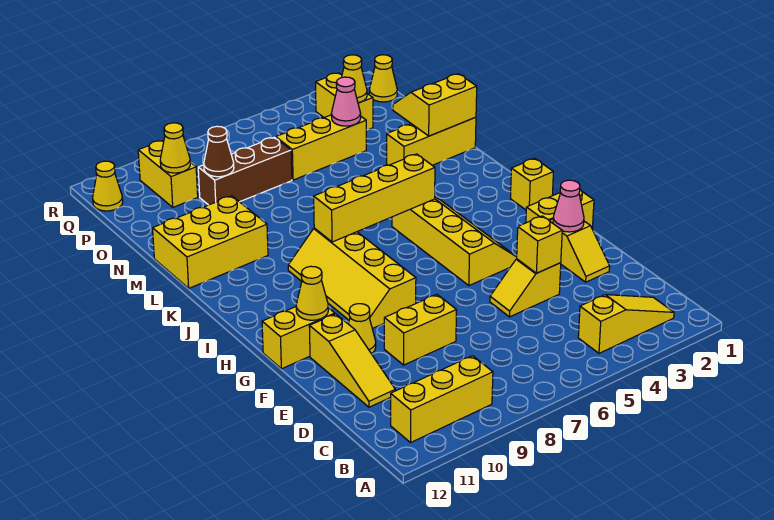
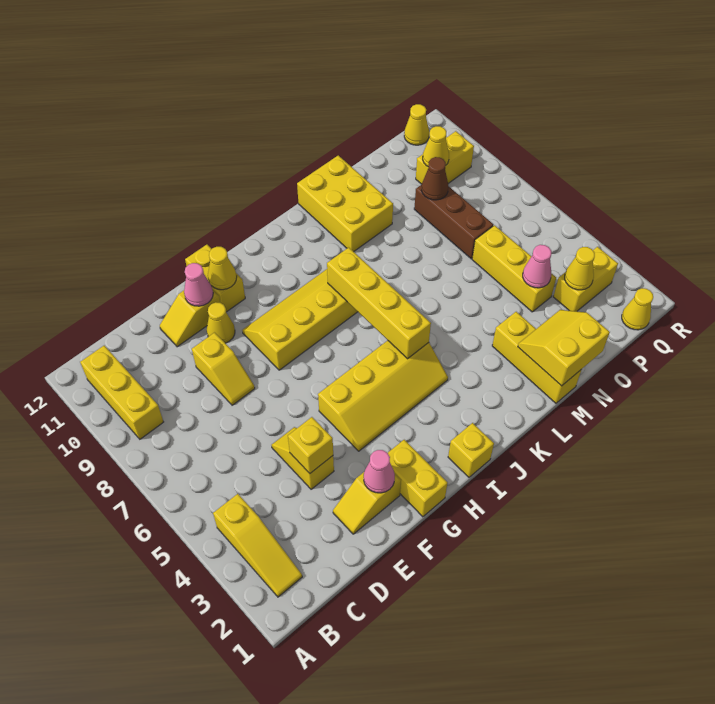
yellow slope D11:F11 level 1 top F -> yellow slope E11:F11 level 1 top F
yellow brick E8:E9 level 1 -> yellow slope E8:E9 level 1 top 9
none -> pink cone F11 level 2
yellow slope M1:N2 level 2 top M -> yellow slope M1:N2 level 2 top 1

